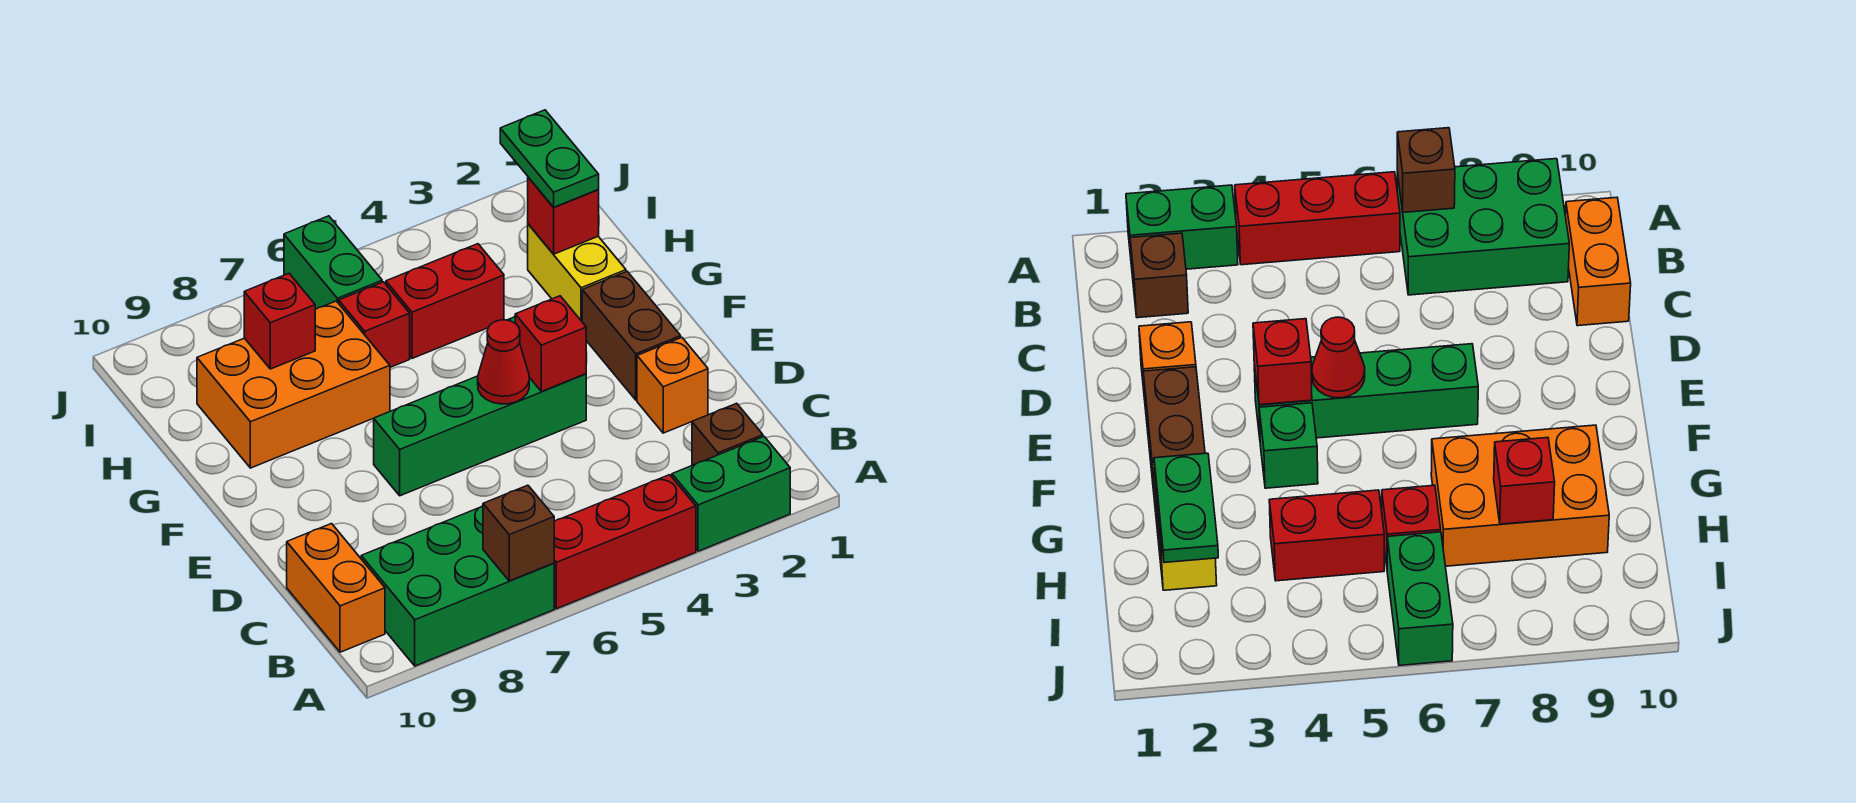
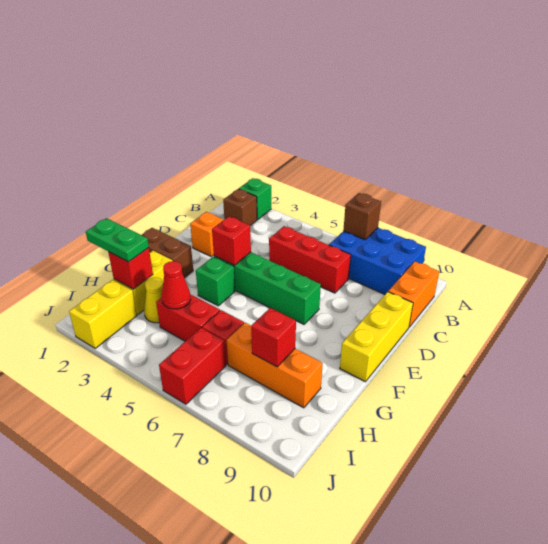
green brick A2:A3 level 1 -> green brick A2 level 1
red brick A4:A6 level 1 -> red brick C5:C7 level 1
green brick A7:B9 level 1 -> blue brick A7:B9 level 1
none -> yellow brick D10:F10 level 1
brown brick E2:F2 level 1 -> brown brick F1:F2 level 1
red cone E5 level 2 -> red cone H4 level 2
orange brick G7:H9 level 1 -> orange brick H7:H9 level 1
green plate H2:I2 level 3 -> green plate H1:H2 level 3
none -> yellow cone H3 level 1
none -> yellow brick I2:J2 level 1
green brick I6:J6 level 1 -> red brick I6:J6 level 1

